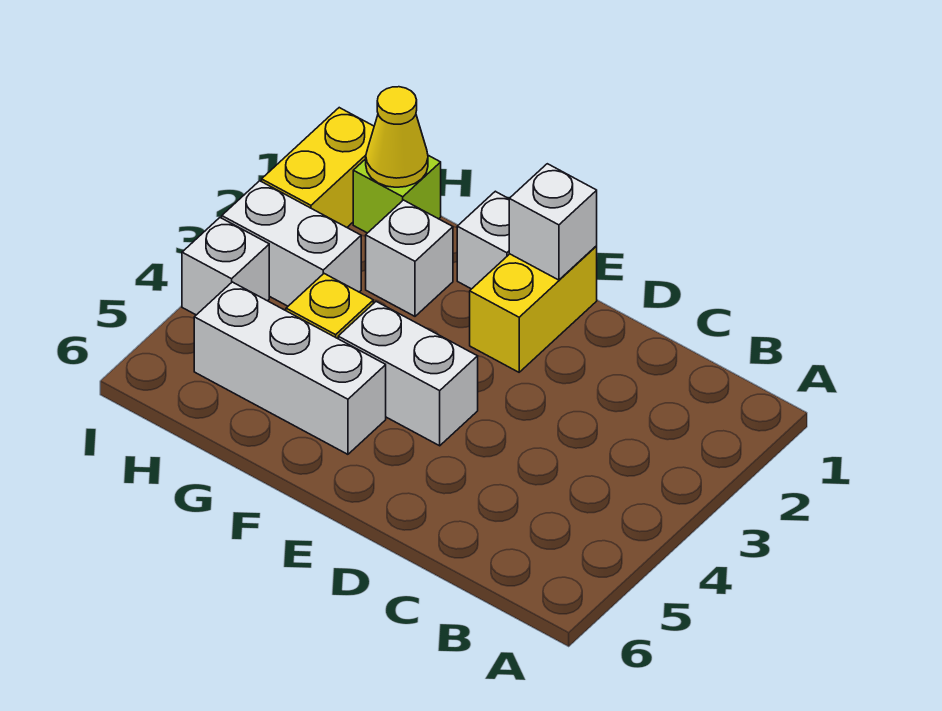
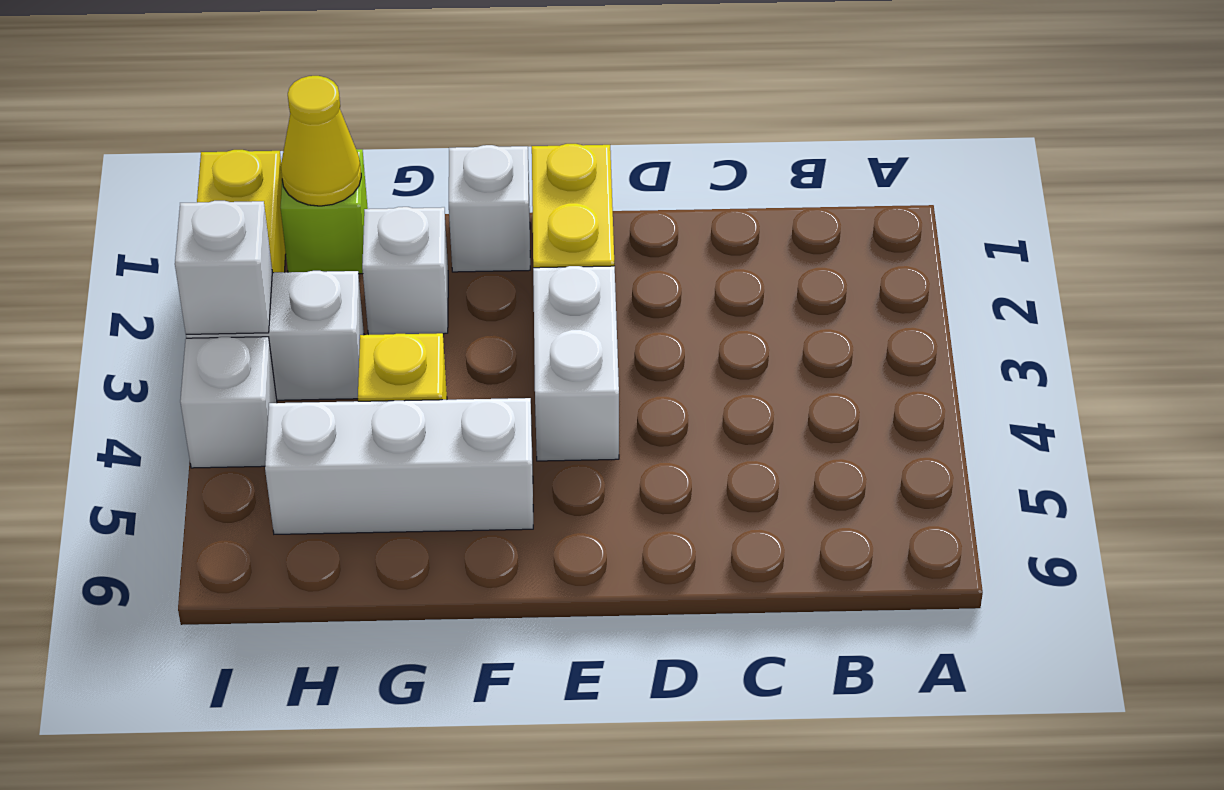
white brick E1 level 2 -> white brick I3 level 2
white brick E4:F4 level 1 -> white brick E3:E4 level 1

